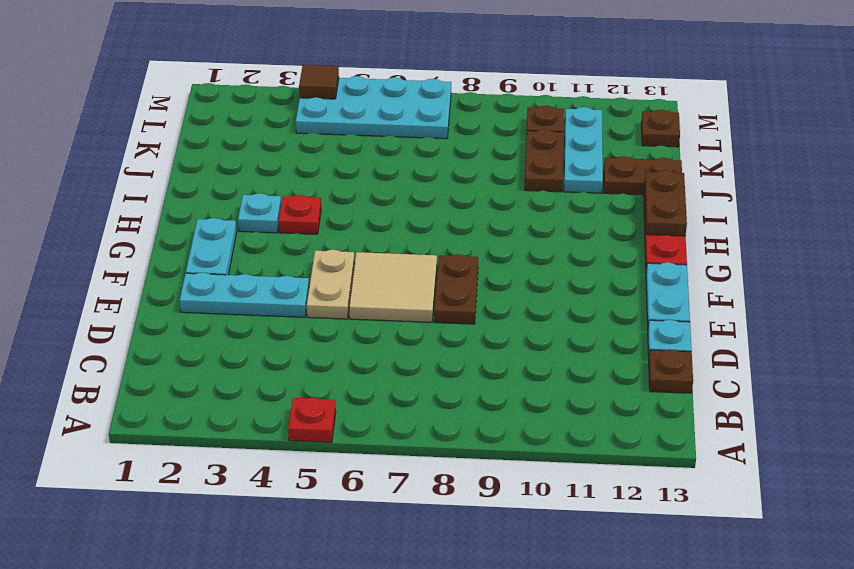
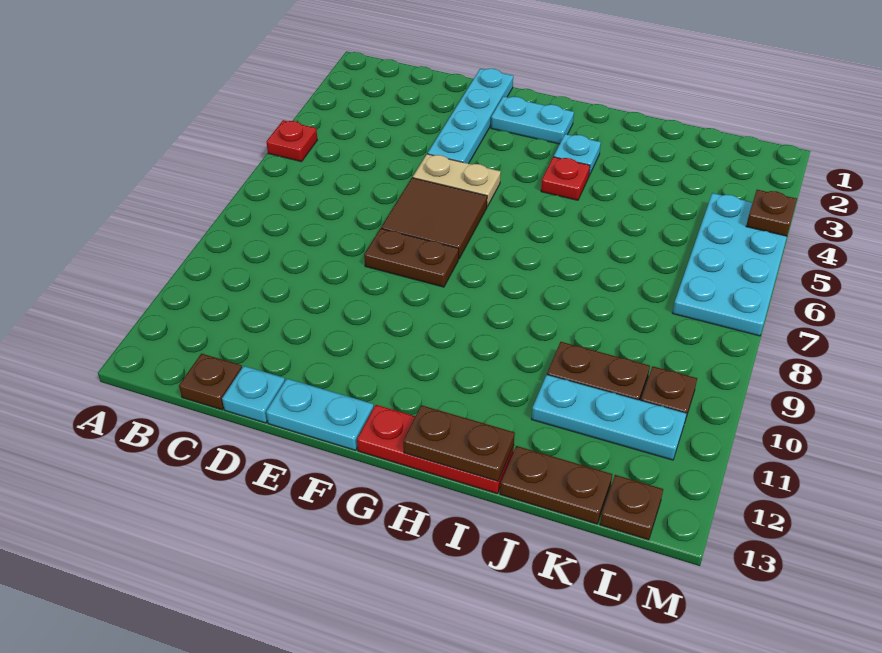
cyan plate E2:E4 level 1 -> cyan plate E1:E4 level 1
tan tile E6:F7 level 1 -> brown tile E6:F7 level 1
brown plate J12:J13 level 1 -> brown plate J13:K13 level 1
brown tile M4 level 2 -> brown plate M4 level 2

